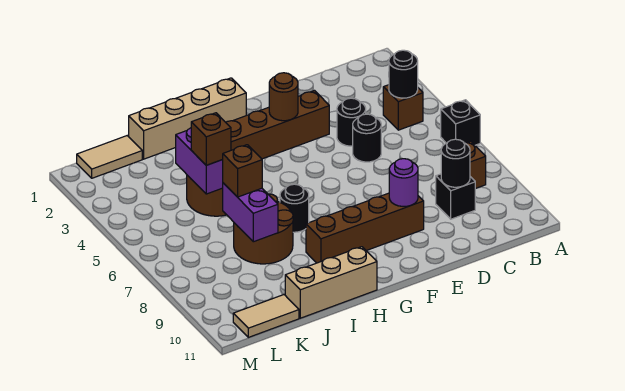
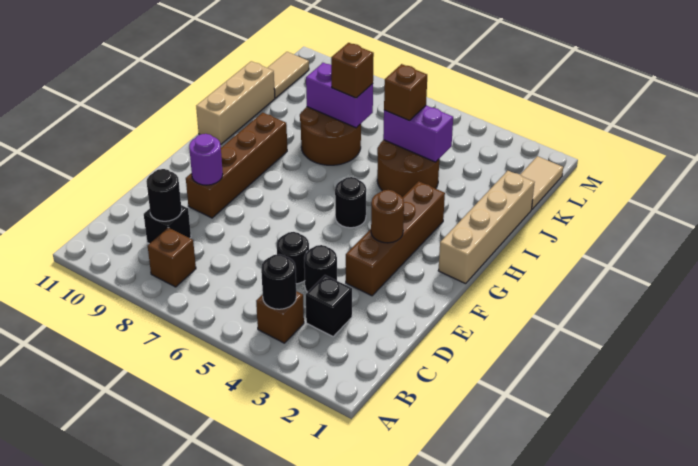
black brick A6 level 1 -> black brick C3 level 1
black round brick H7 level 1 -> black round brick G5 level 1

